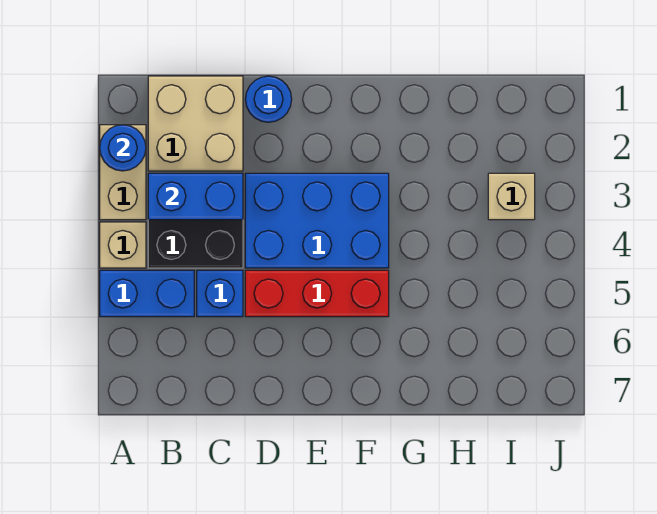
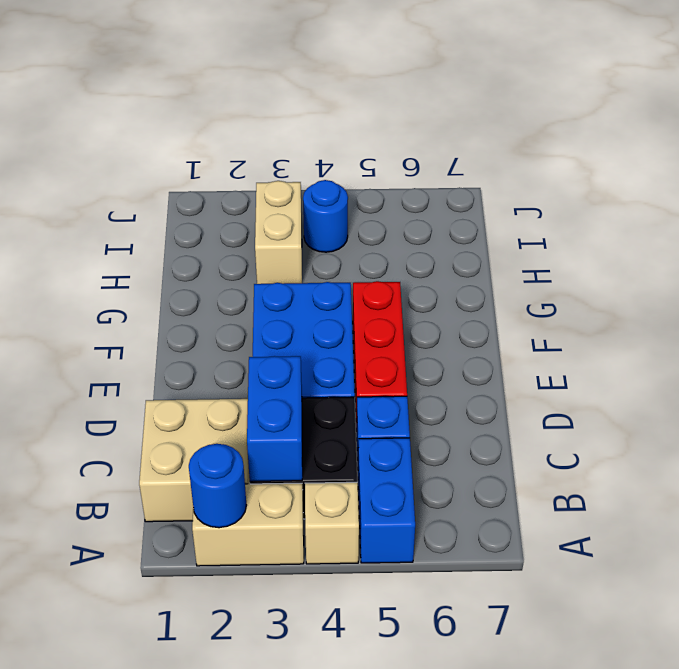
blue round brick D1 level 1 -> blue round brick I4 level 1
tan brick I3 level 1 -> tan brick H3:I3 level 1

